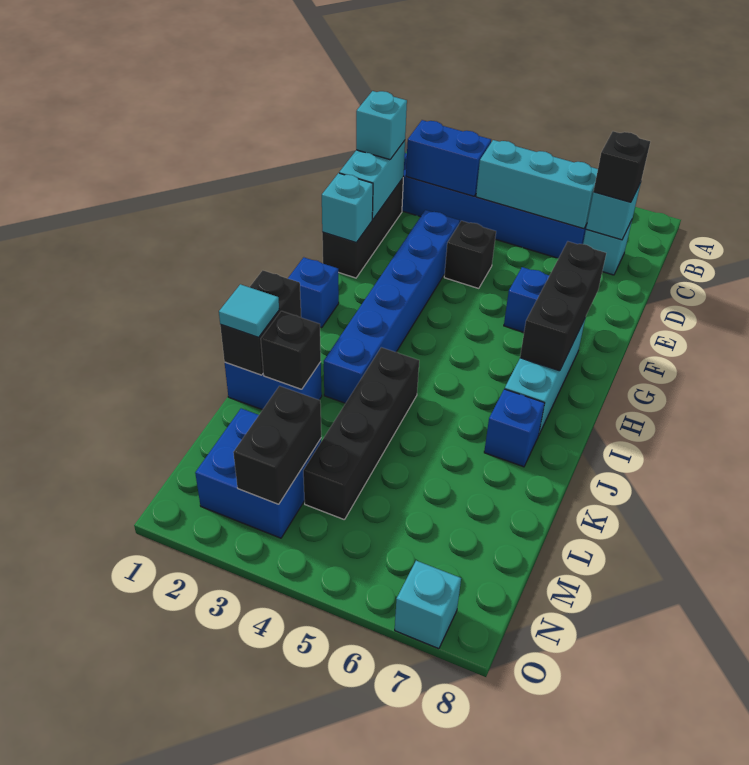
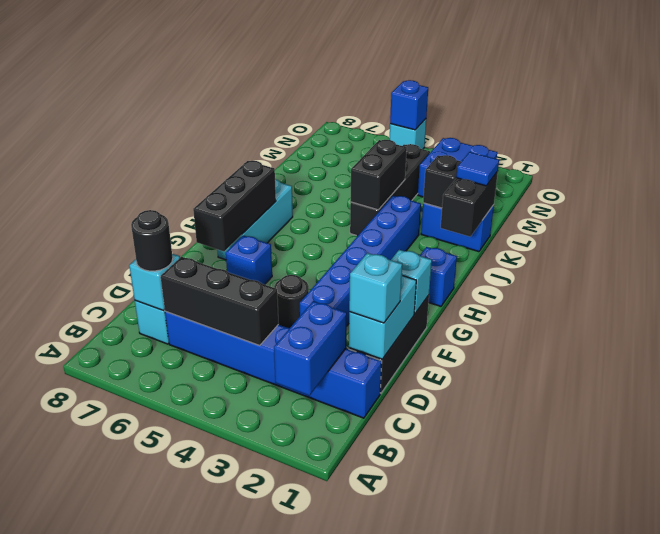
blue brick C2:C3 level 2 -> blue brick B2:C2 level 2
cyan brick C4:C6 level 2 -> black brick C4:C6 level 2
black brick C7 level 3 -> black round brick C7 level 3
black brick E4 level 1 -> black round brick E4 level 1
blue brick J7 level 1 -> blue brick O5 level 2
cyan tile K1 level 3 -> blue tile K1 level 3
black brick M3:N3 level 2 -> black brick J4:K4 level 2
cyan brick O7 level 1 -> cyan brick O5 level 1

